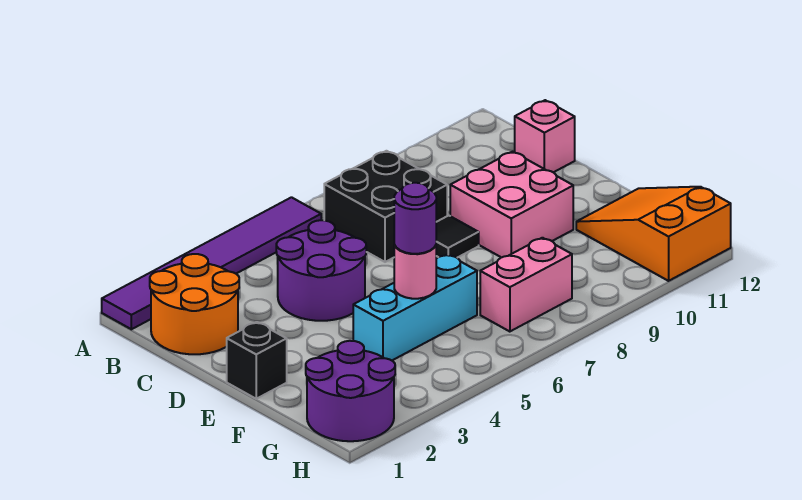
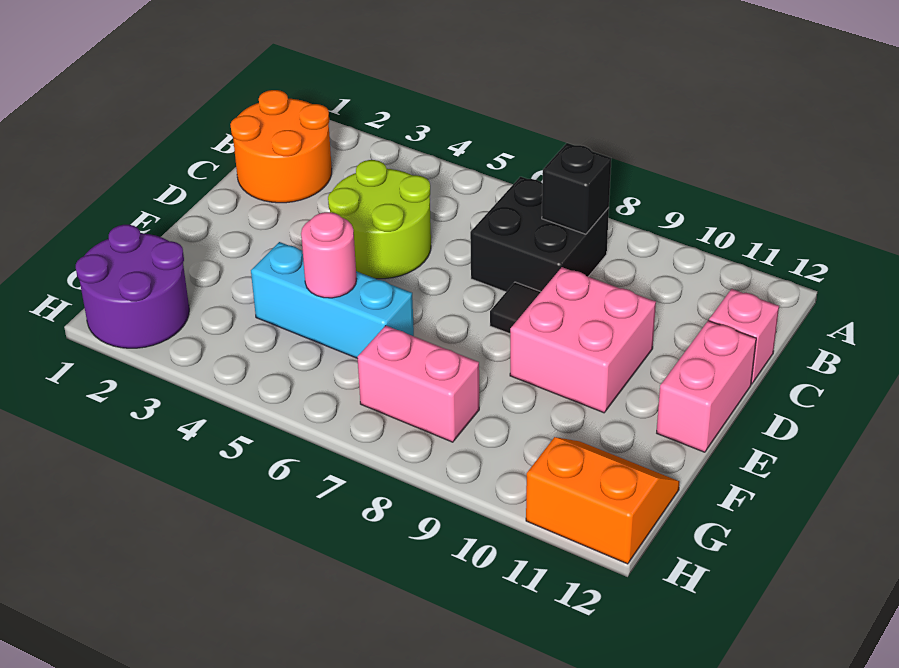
purple tile A1:A6 level 1 -> none
purple round brick C4:D5 level 1 -> lime round brick C4:D5 level 1
none -> pink brick D12:E12 level 1
black brick E1 level 1 -> black brick B8 level 2
purple round brick F5 level 3 -> none
orange slope F11:H12 level 1 top H -> orange slope G11:H12 level 1 top H

